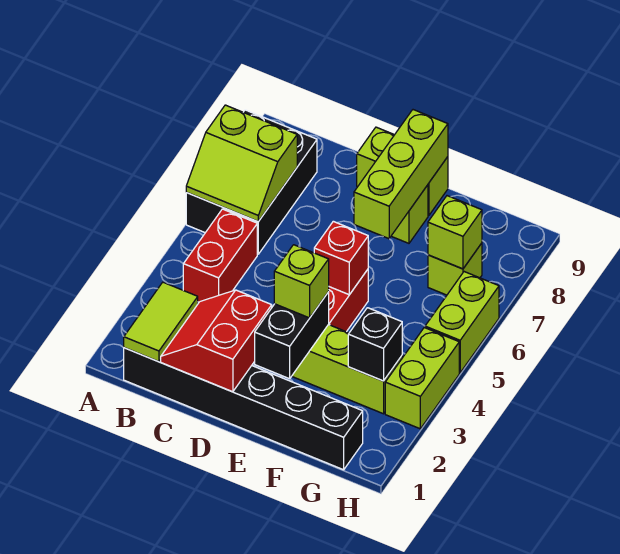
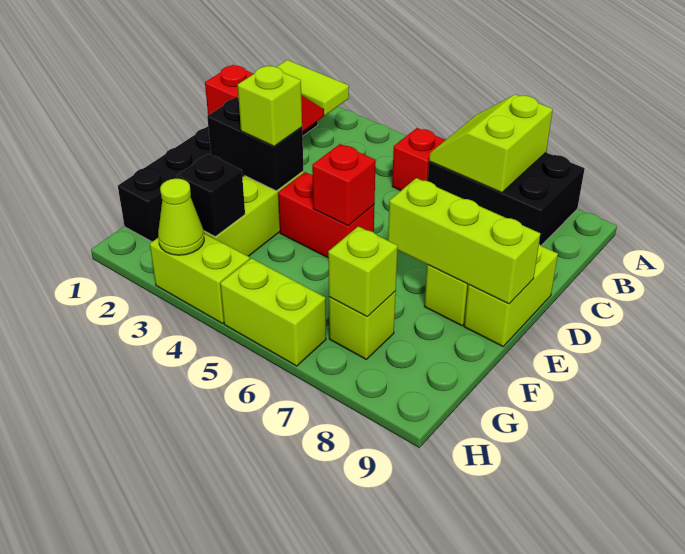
red brick B4:B5 level 1 -> red brick B5 level 1
none -> lime cone H3 level 2

